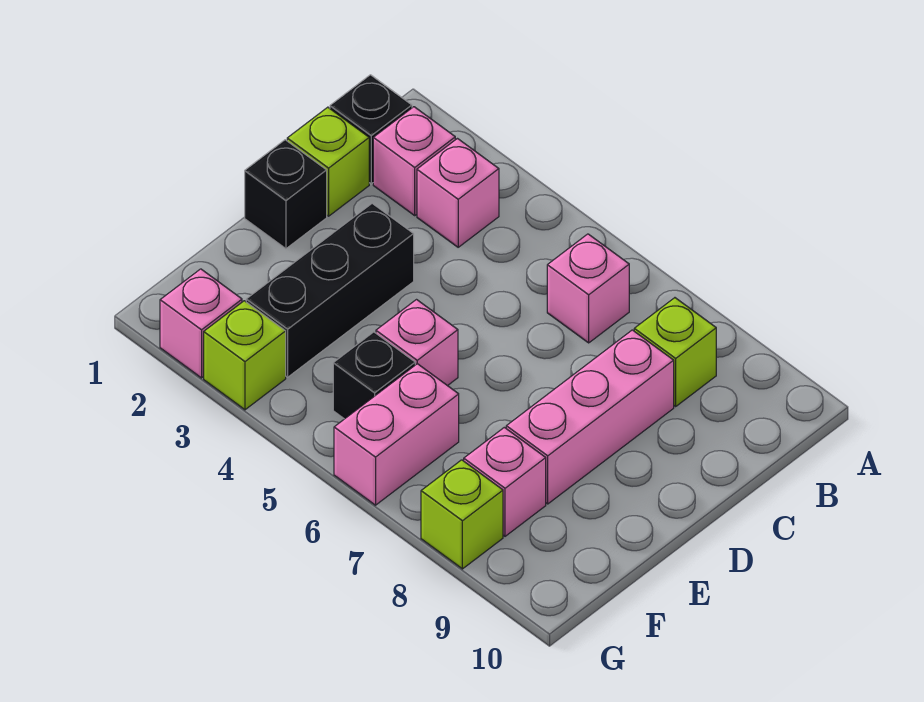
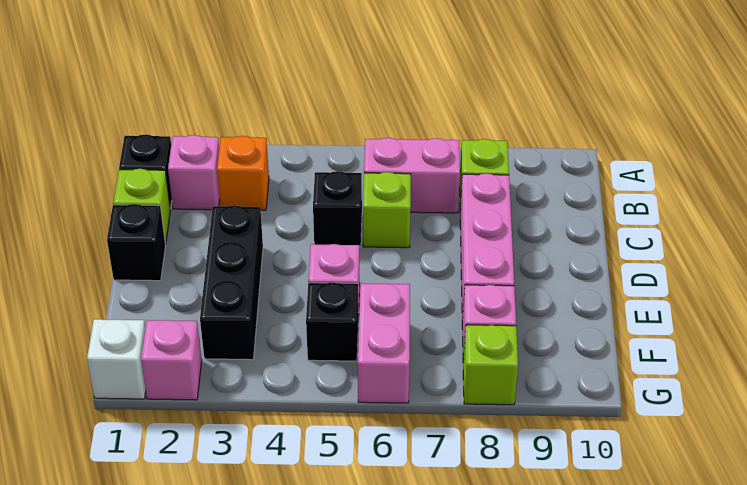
pink brick B3 level 1 -> orange brick B3 level 1
pink brick B6 level 1 -> pink brick B6:B7 level 1
none -> black brick C5 level 1
none -> white brick G1 level 1
lime brick G3 level 1 -> lime brick C6 level 1

